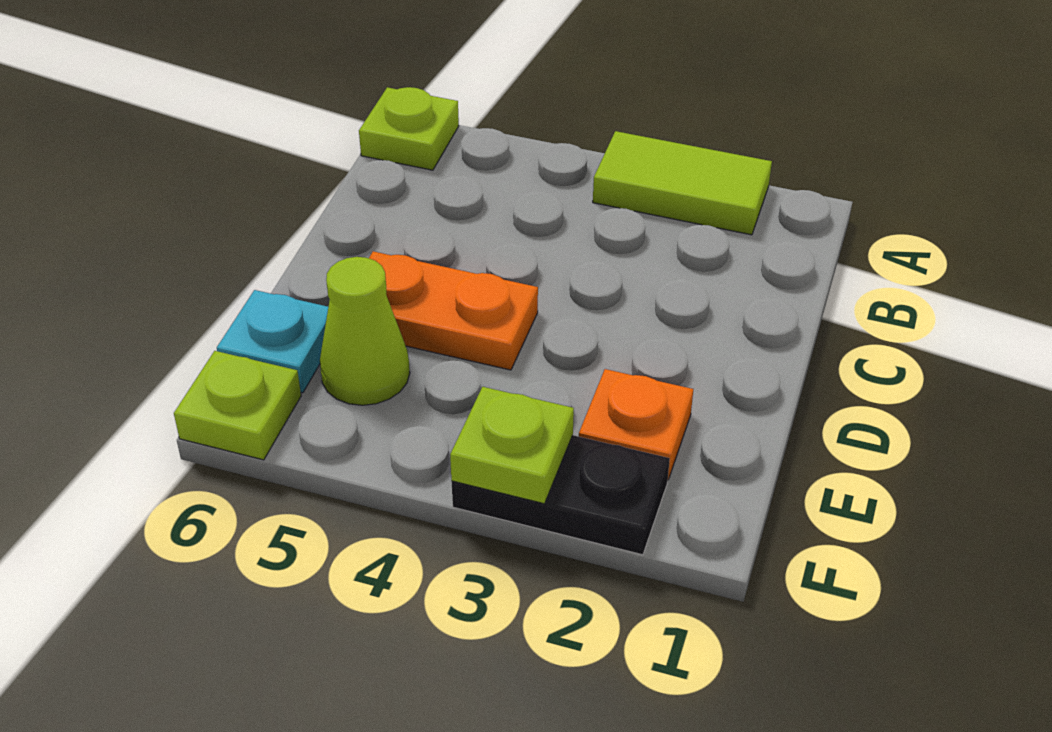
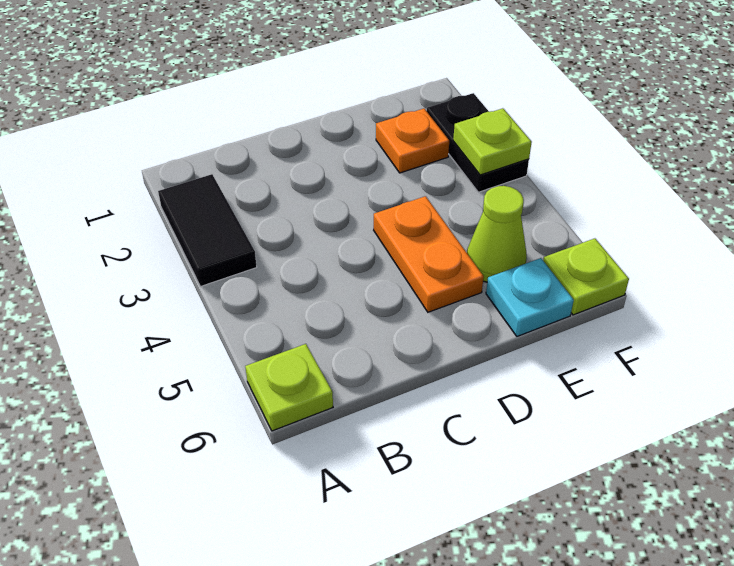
lime tile A2:A3 level 1 -> black tile A2:A3 level 1

